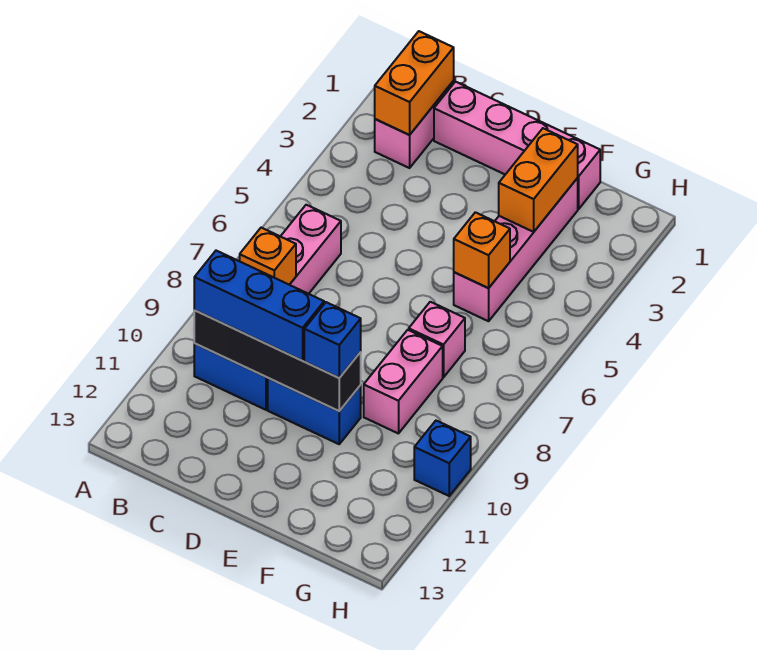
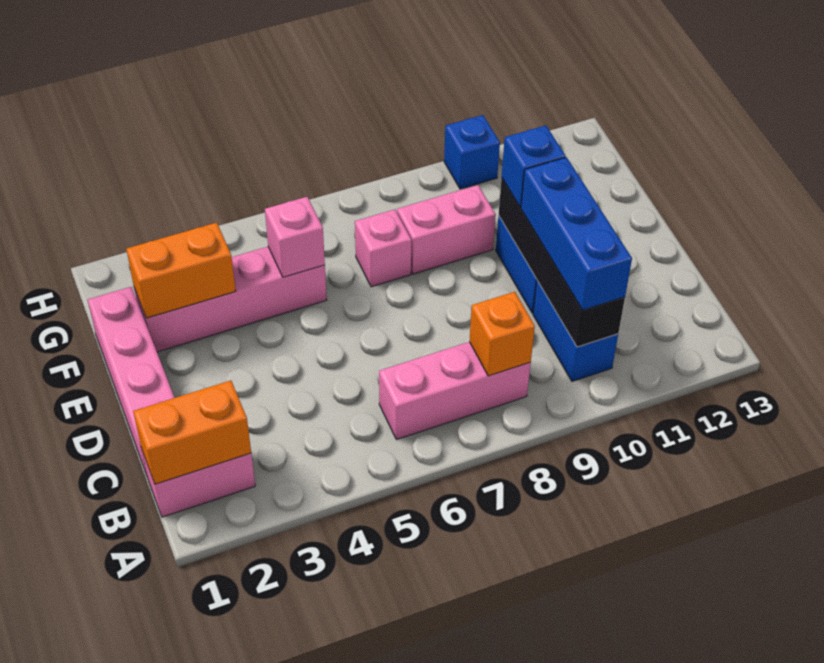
orange brick F5 level 2 -> pink brick F5 level 2

